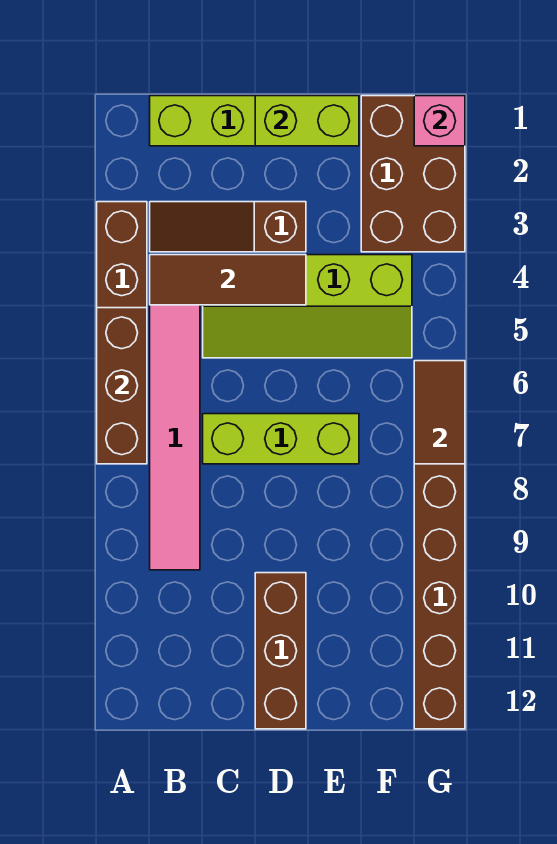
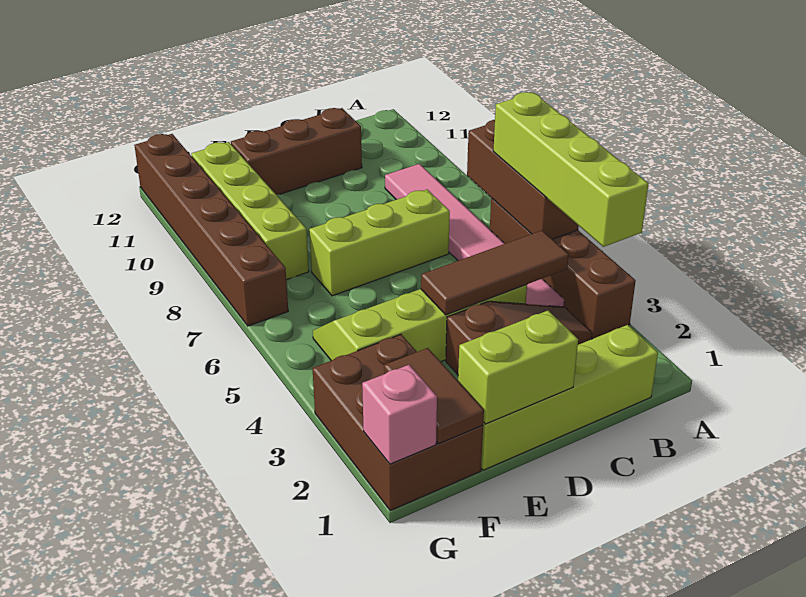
none -> lime brick A3:A6 level 3
brown brick D10:D12 level 1 -> brown brick C11:E11 level 1
none -> lime brick F8:F11 level 1
brown tile G6:G7 level 2 -> brown tile F1:F2 level 2

